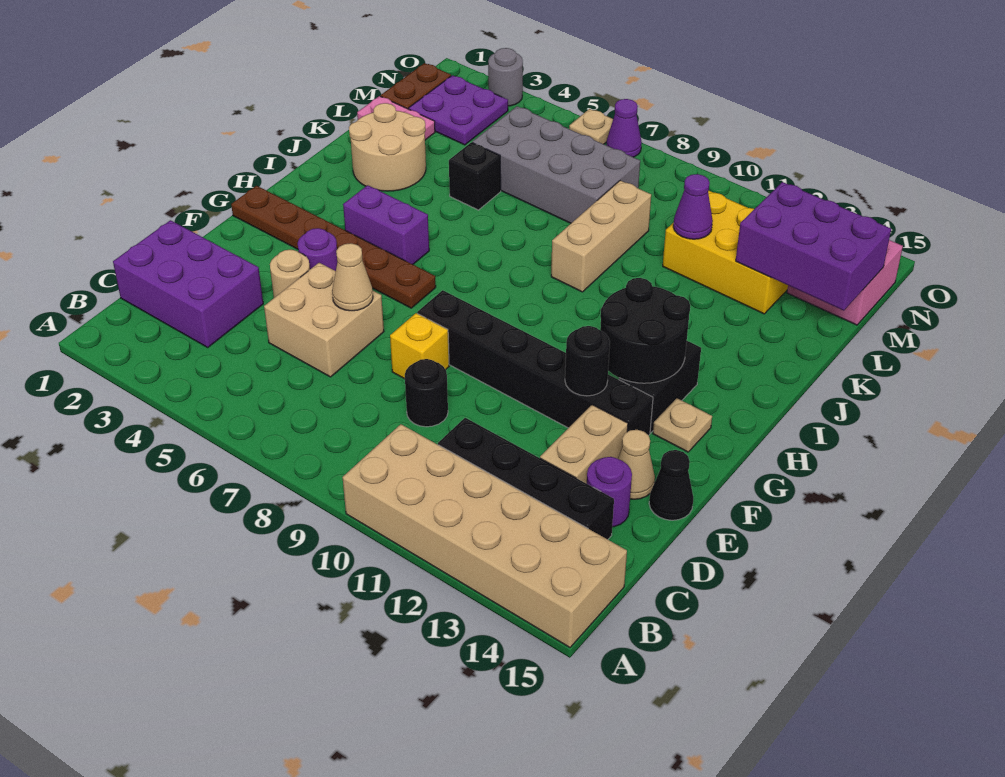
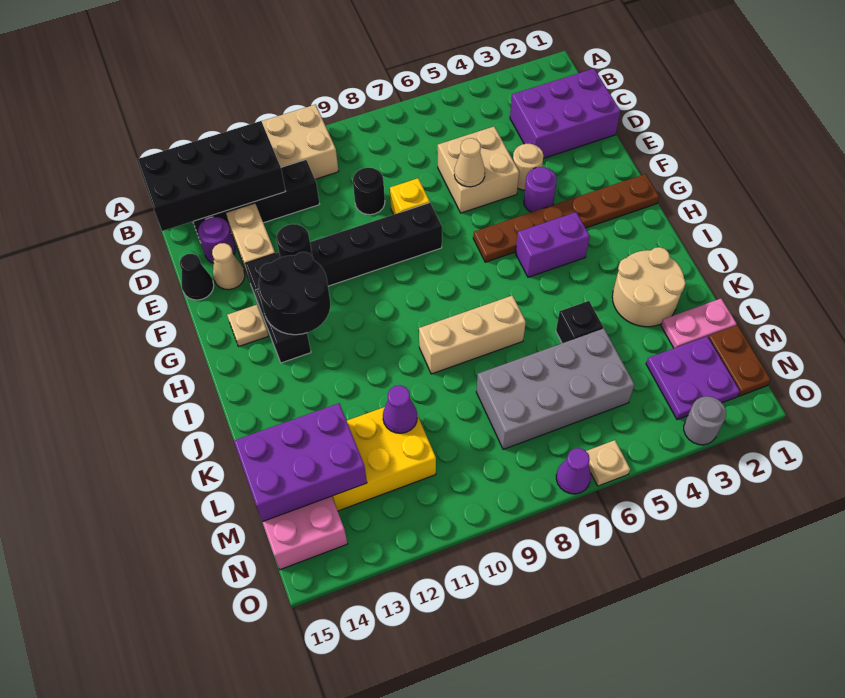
none -> black brick B12:C15 level 2
tan brick J9:L9 level 1 -> tan brick J7:J9 level 1

